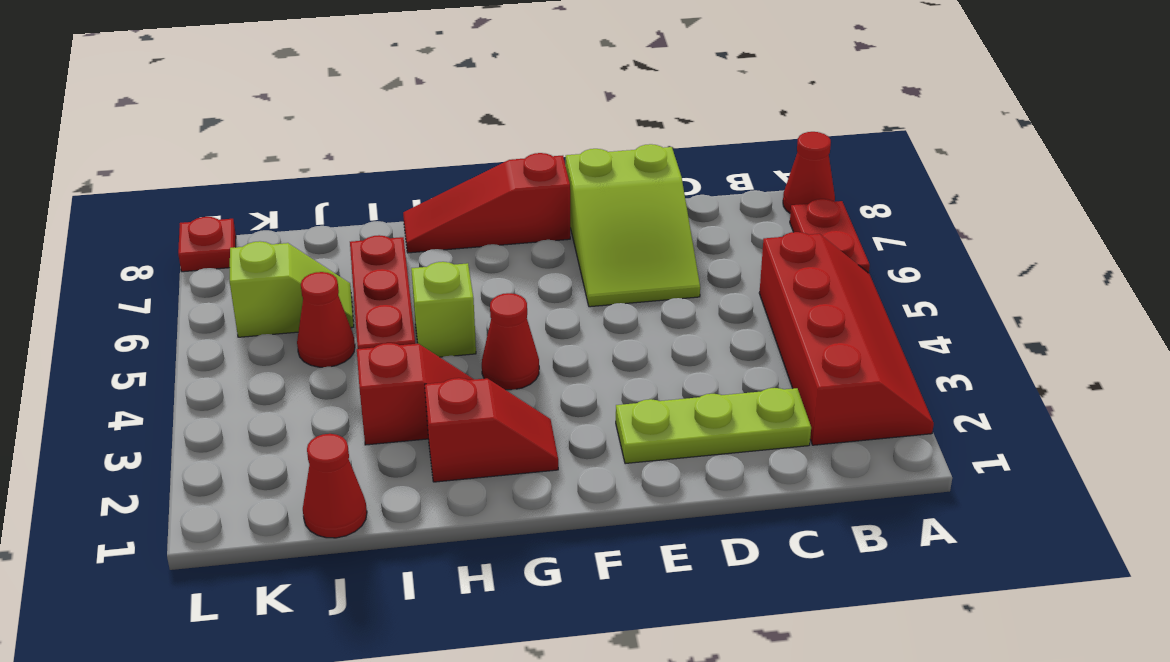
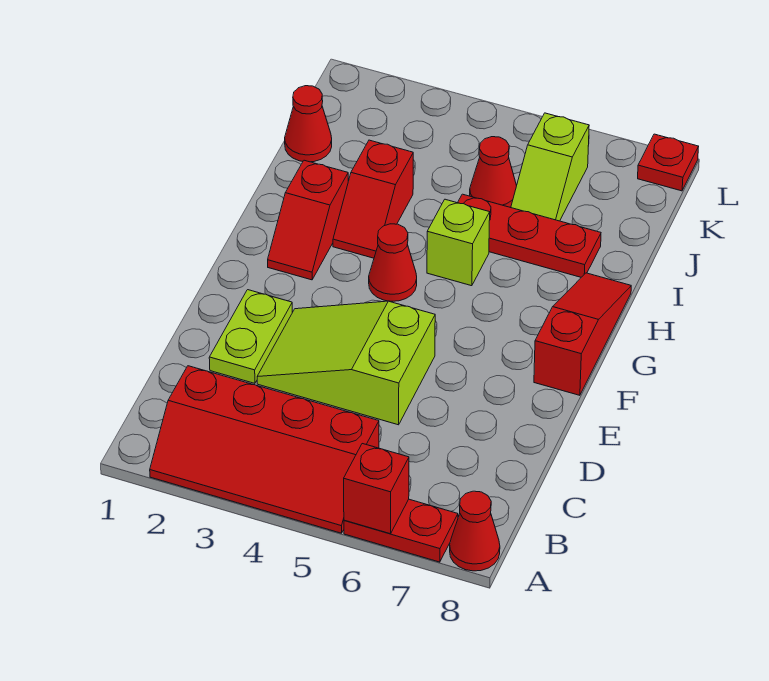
none -> red brick A6 level 2
lime plate C2:E2 level 1 -> lime plate D2:E2 level 1
lime slope D6:E8 level 1 top 8 -> lime slope D3:E5 level 1 top 5

